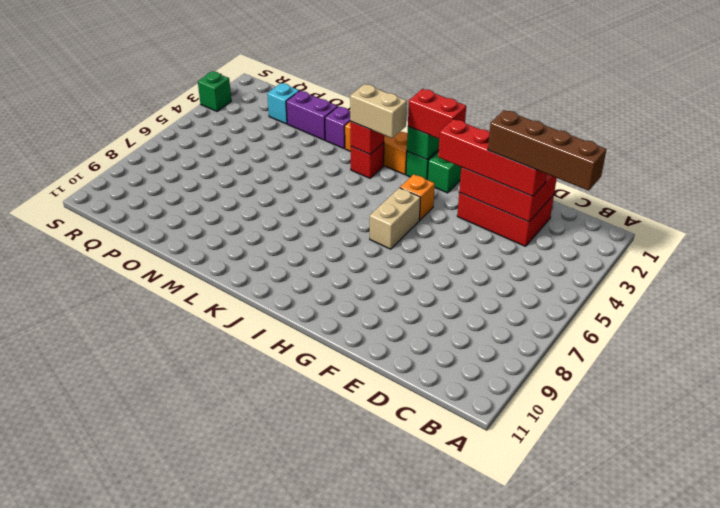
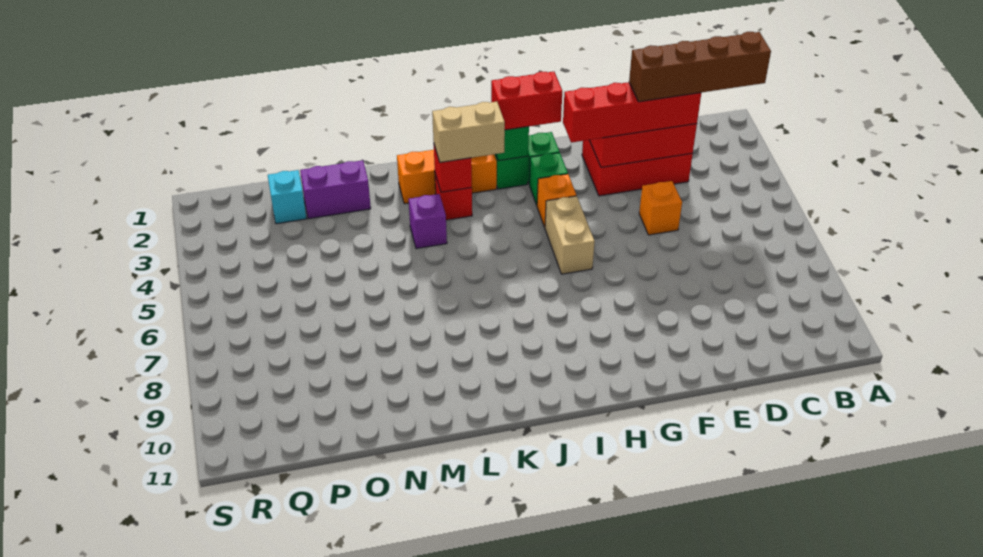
none -> orange brick E5 level 1
purple brick M2 level 1 -> purple brick L4 level 1
green brick S3 level 1 -> green brick H3 level 1

